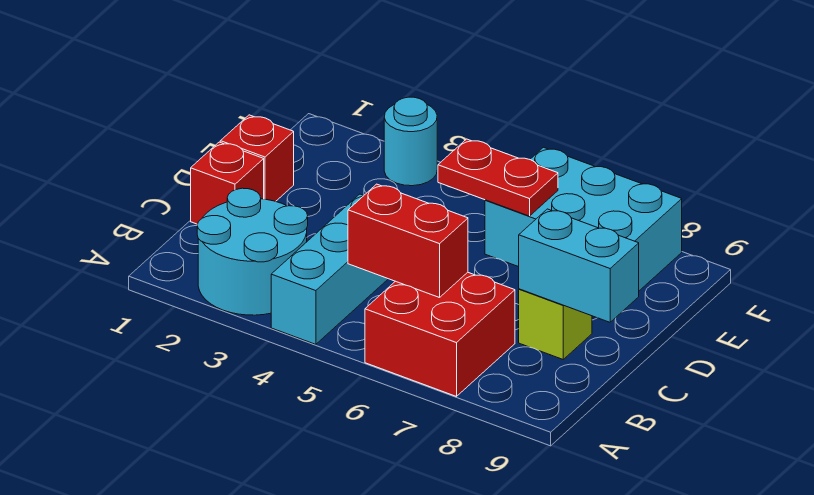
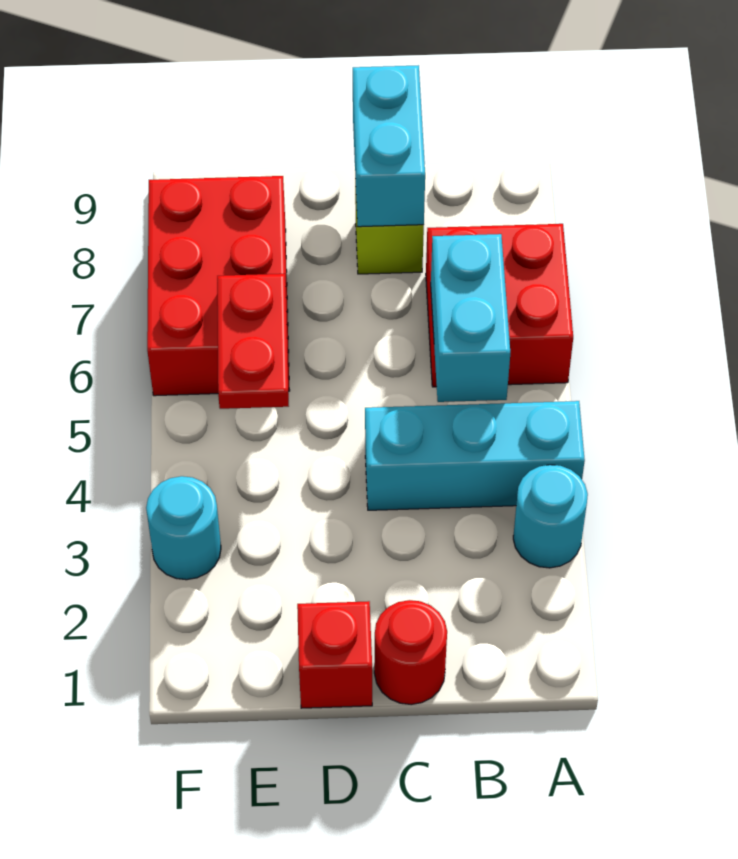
cyan round brick A2:B3 level 1 -> cyan round brick A3 level 1
red brick B5:B6 level 2 -> cyan brick B5:B6 level 2
red brick C1 level 1 -> red round brick C1 level 1
cyan brick E6:F8 level 1 -> red brick E6:F8 level 1

